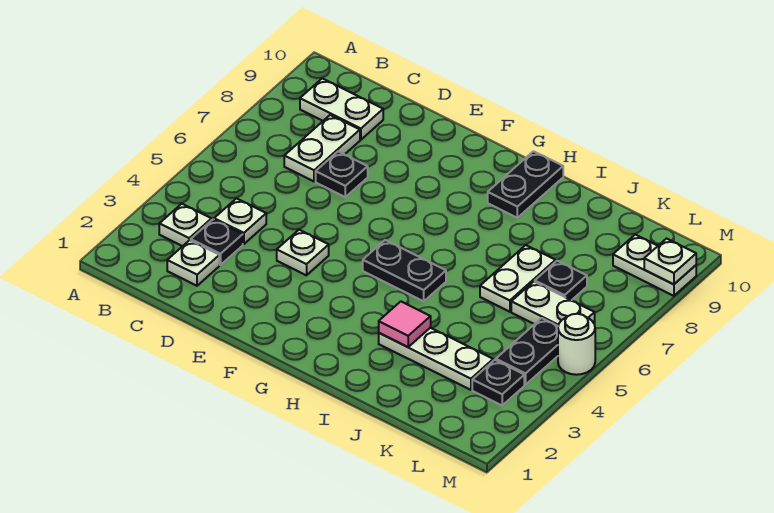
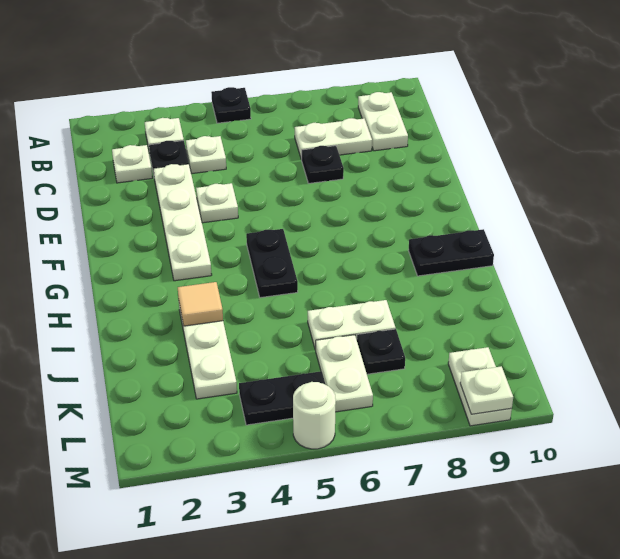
none -> white plate D3:G3 level 1
pink tile I3 level 2 -> tan tile I3 level 2
black plate L3 level 1 -> black plate A5 level 1

